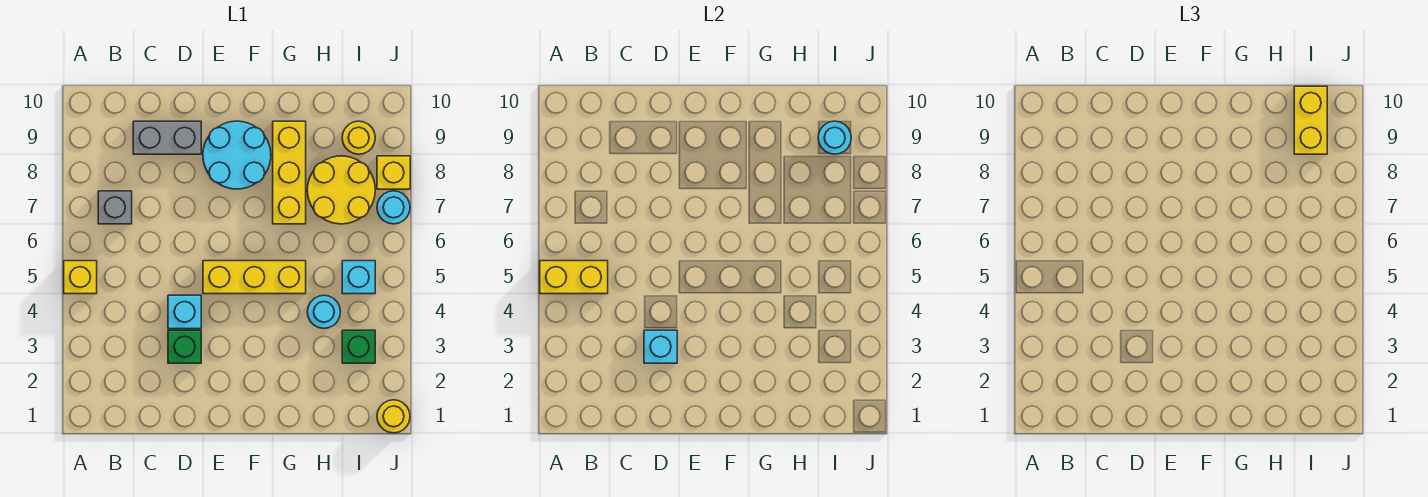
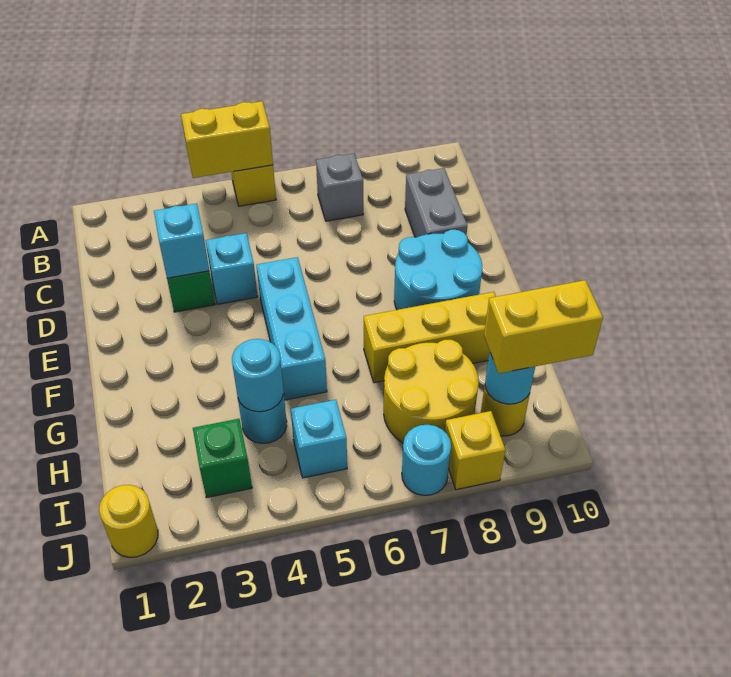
yellow brick A5:B5 level 2 -> yellow brick A4:A5 level 2
yellow brick E5:G5 level 1 -> cyan brick E5:G5 level 1
none -> cyan round brick H4 level 2

